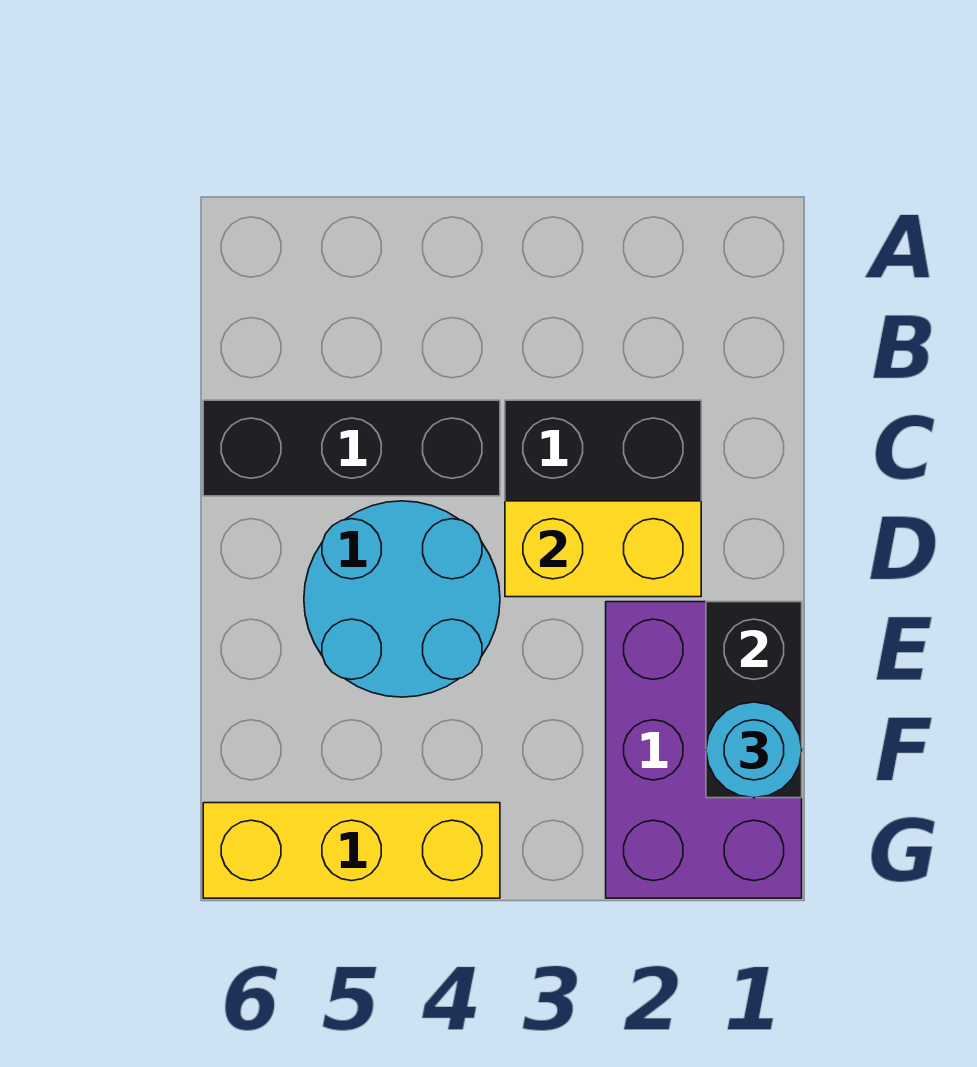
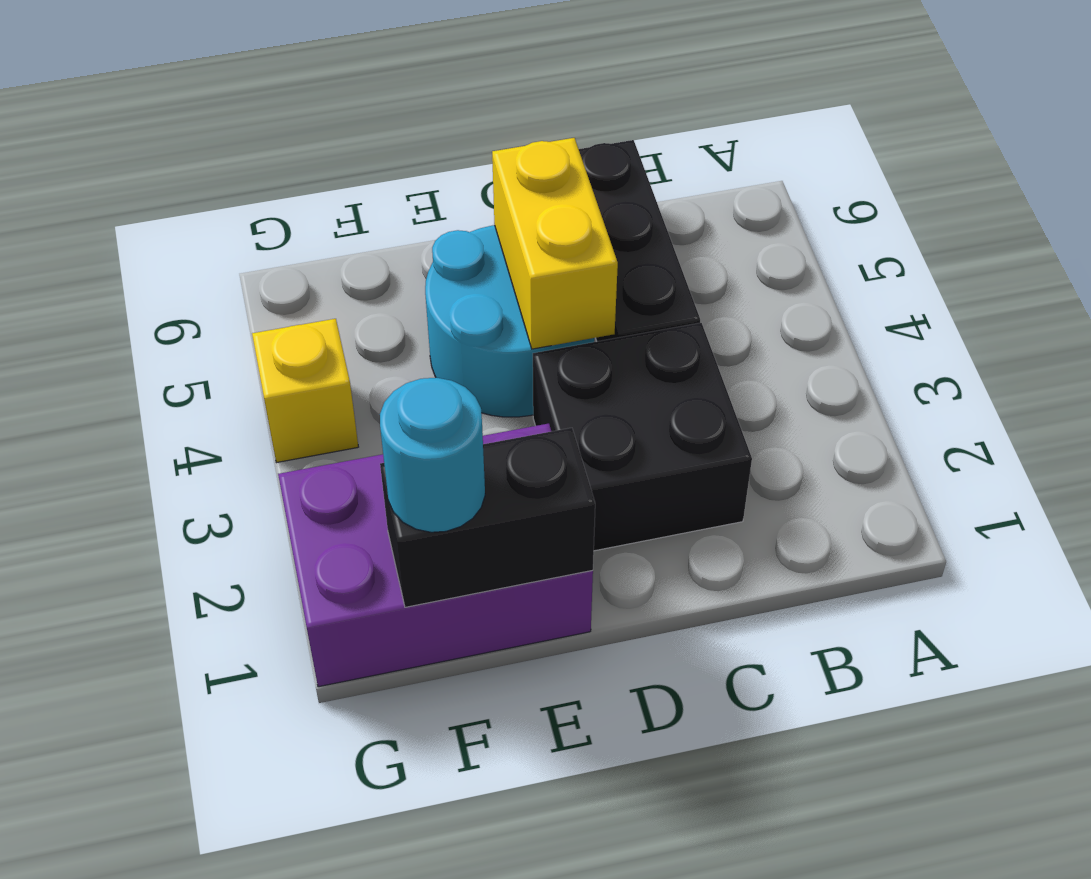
yellow brick D2:D3 level 2 -> yellow brick D4:D5 level 2
yellow brick G4:G6 level 1 -> yellow brick G4 level 1

